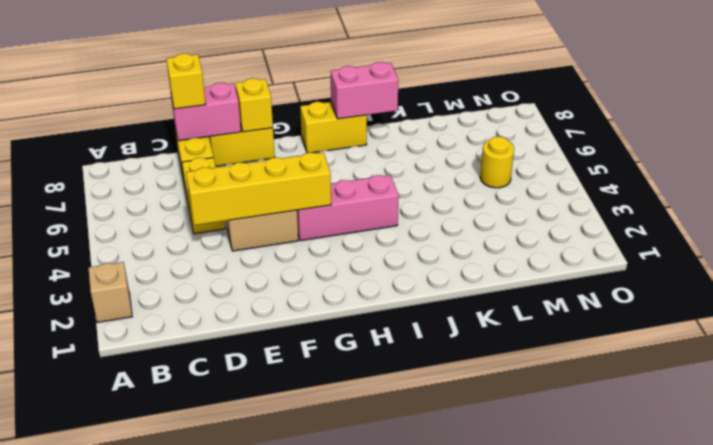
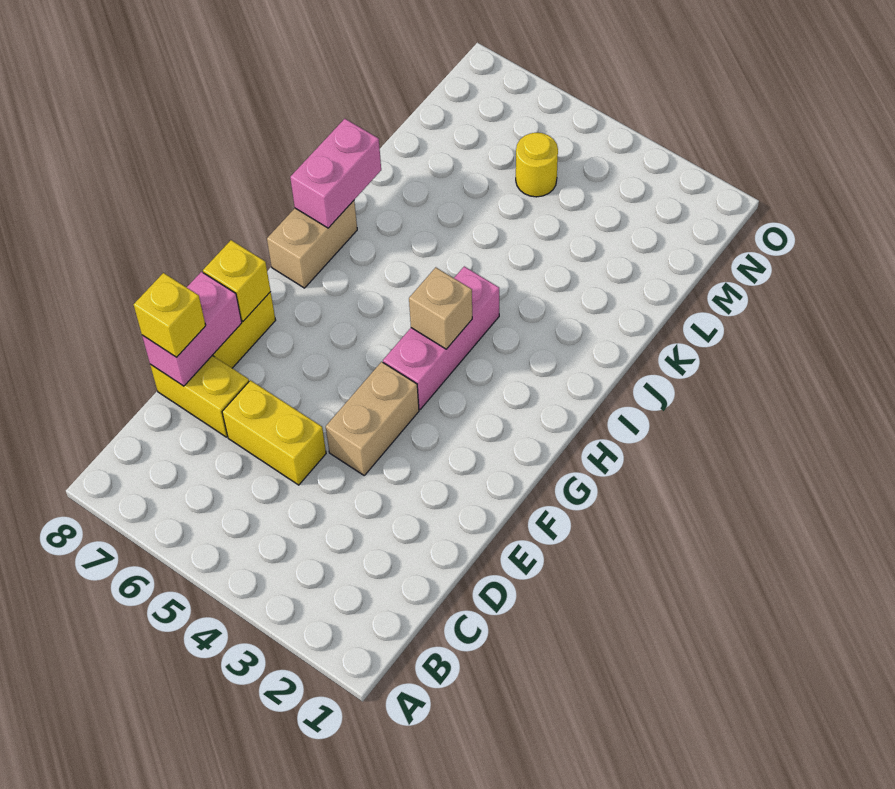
tan brick A2 level 1 -> tan brick H4 level 2
yellow brick D4:G4 level 2 -> none
yellow brick H8:I8 level 1 -> tan brick H8:I8 level 1

